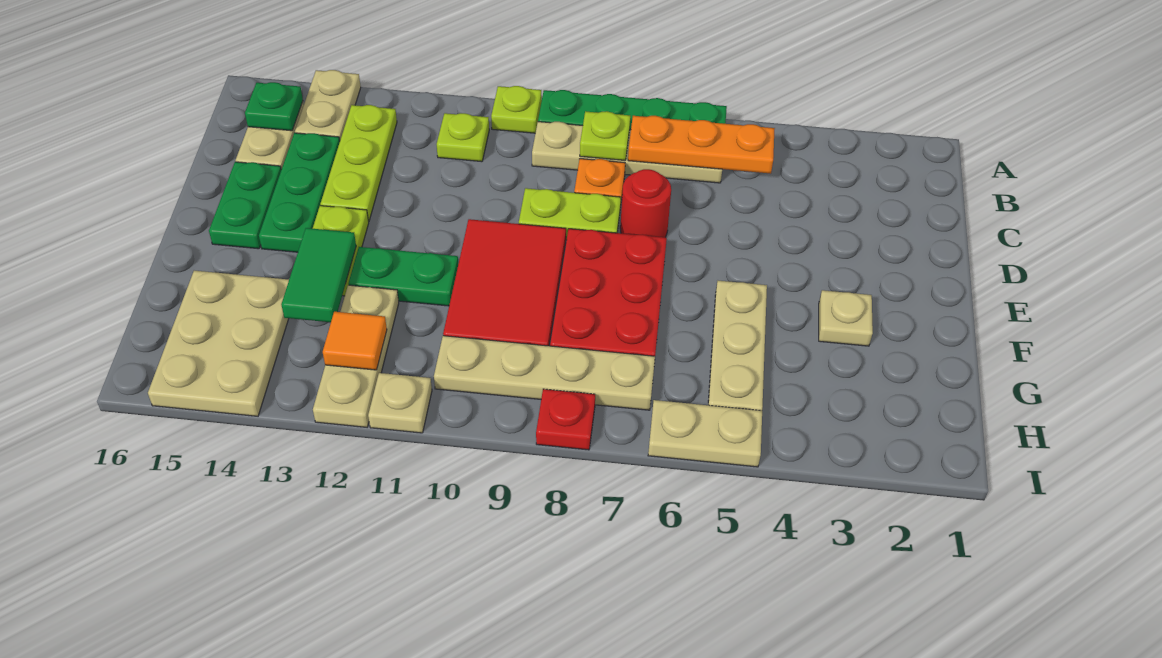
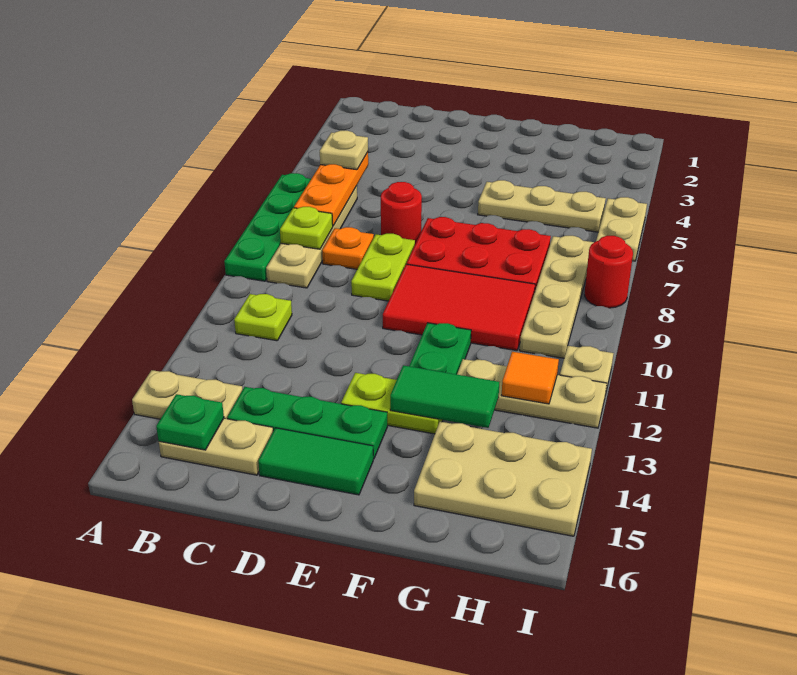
lime plate A10 level 1 -> none
lime plate B13:D13 level 1 -> none
green plate D15:E15 level 1 -> green tile D15:E15 level 1
tan plate F3 level 1 -> tan plate B5 level 3
red plate I8 level 1 -> red round brick I8 level 1

